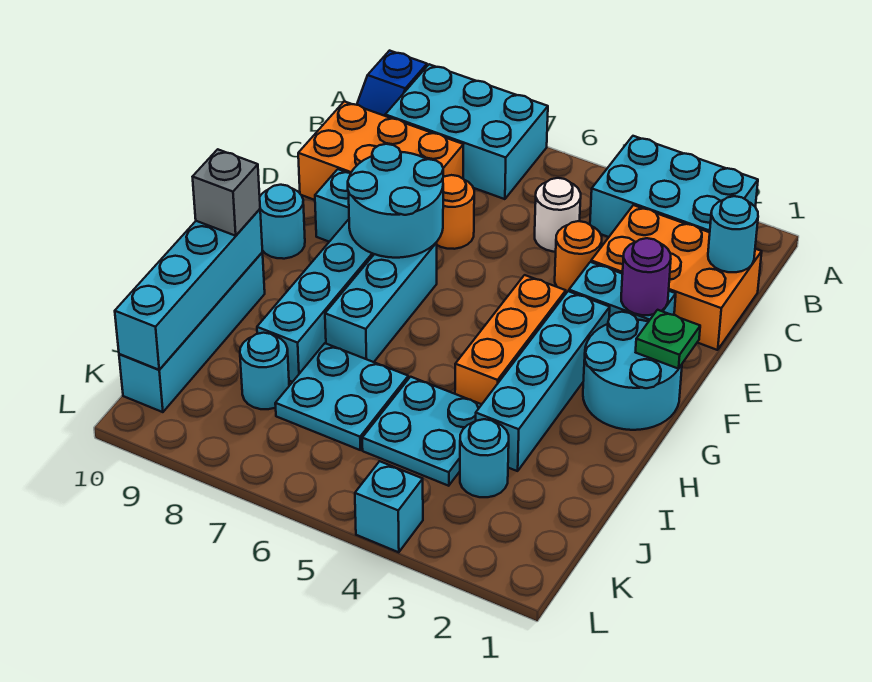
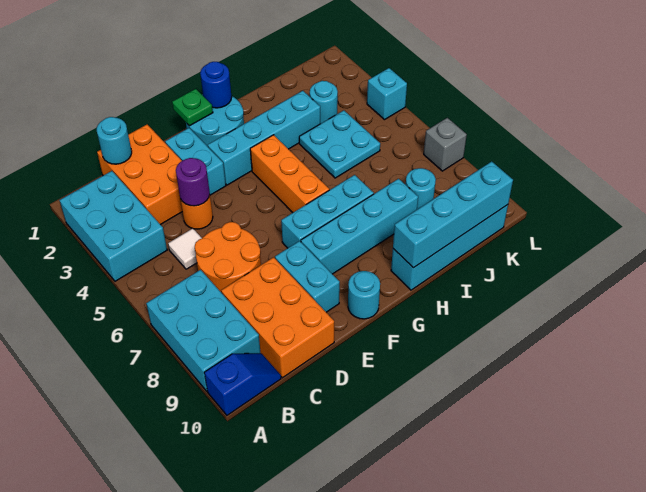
white round brick C5 level 1 -> white tile C5 level 1
orange round brick D7 level 1 -> orange round brick C6:D7 level 1
purple round brick E2 level 2 -> purple round brick D4 level 2
cyan round brick E7:F8 level 2 -> none
orange brick F4:H4 level 1 -> orange brick G4:G6 level 1
none -> blue round brick G1 level 2
grey brick H10 level 3 -> grey brick L7 level 1
cyan plate I6:J7 level 1 -> none

